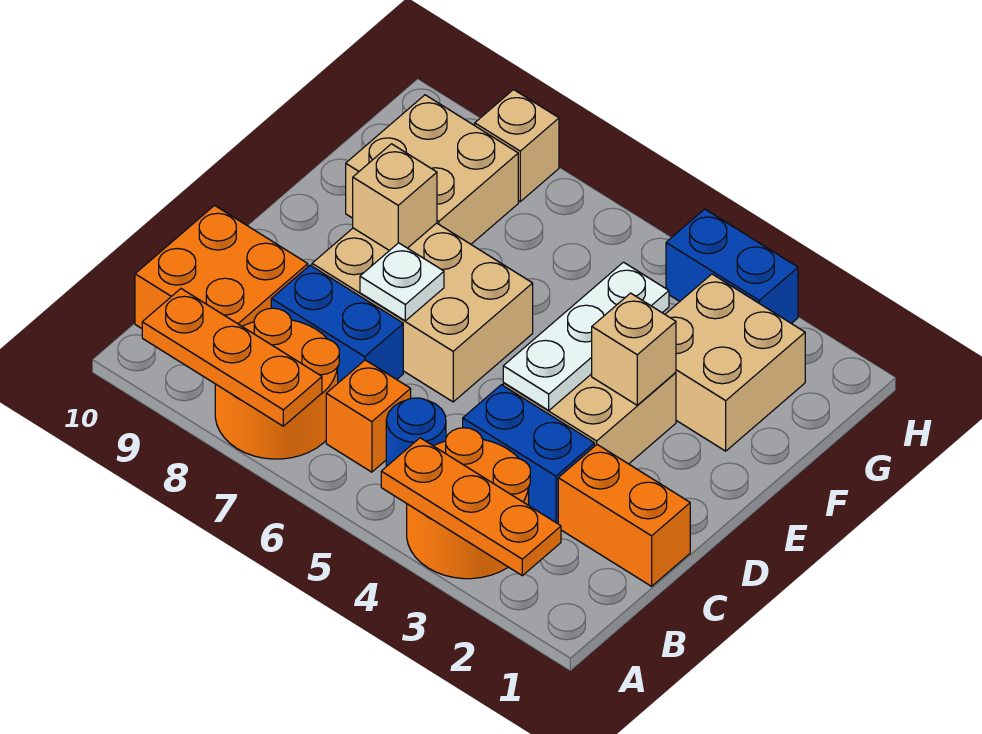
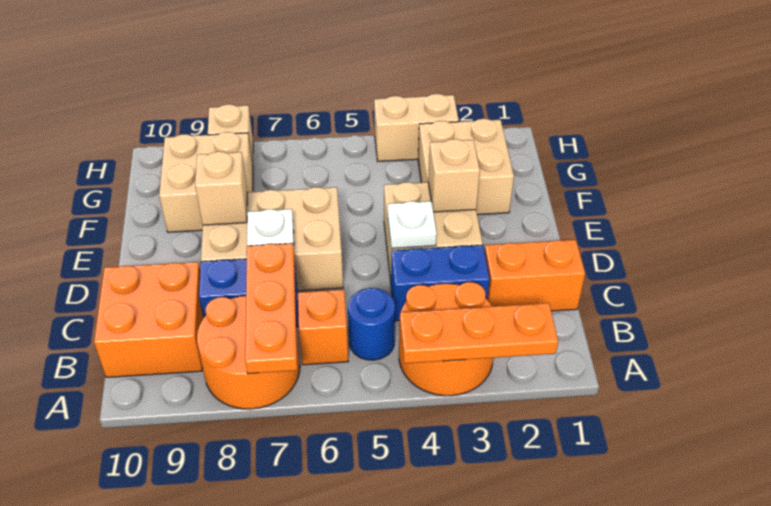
orange plate A7:A9 level 2 -> orange plate A7:C7 level 2
white plate D4:F4 level 2 -> white plate D4 level 2
blue brick H3:H4 level 1 -> tan brick H3:H4 level 1

